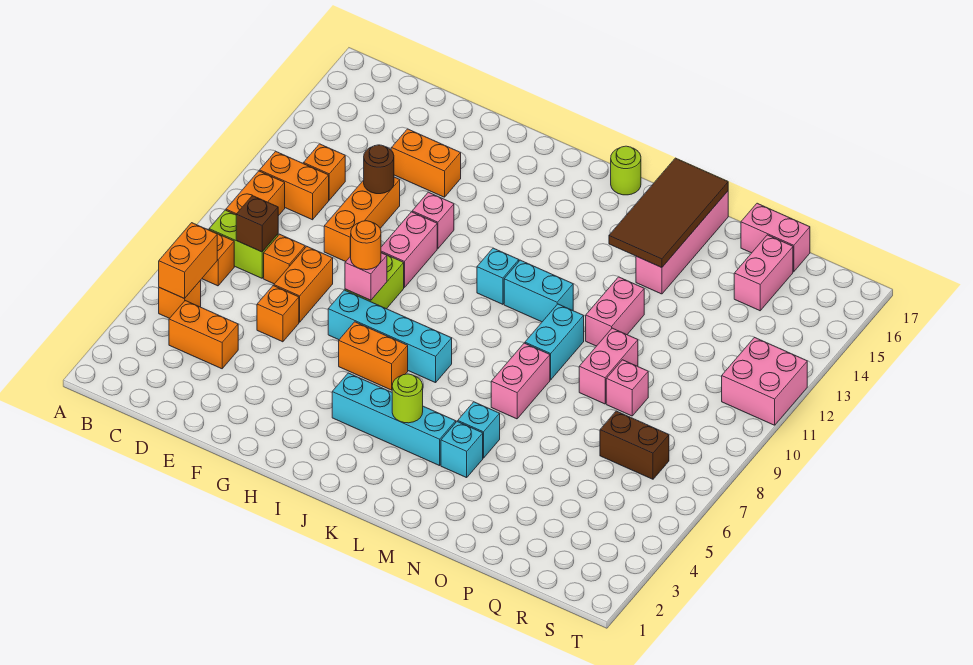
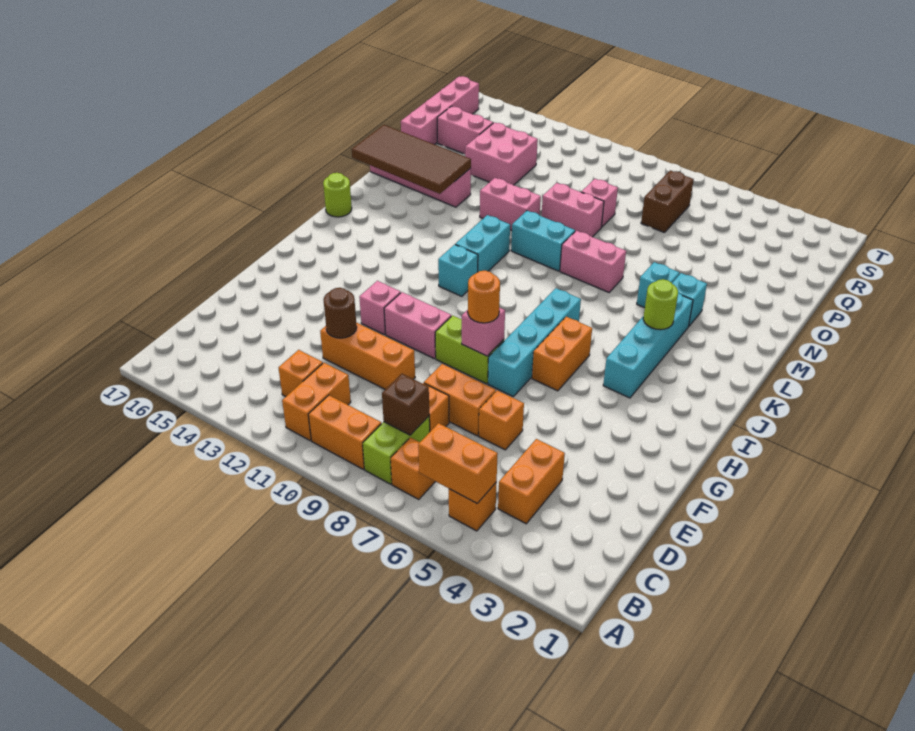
orange brick E14:F14 level 1 -> none
pink brick P17:Q17 level 1 -> pink brick P17:S17 level 1
pink brick S11:T12 level 1 -> pink brick P13:Q14 level 1

